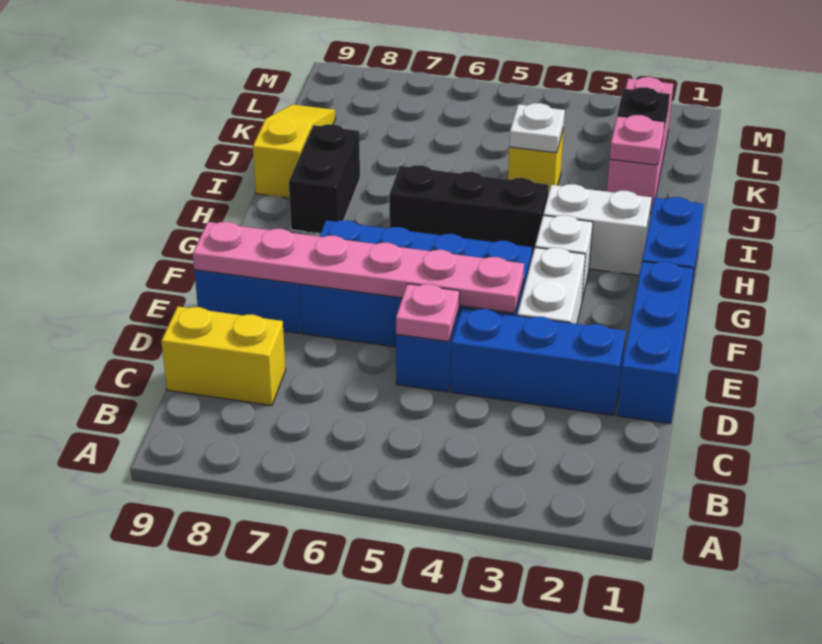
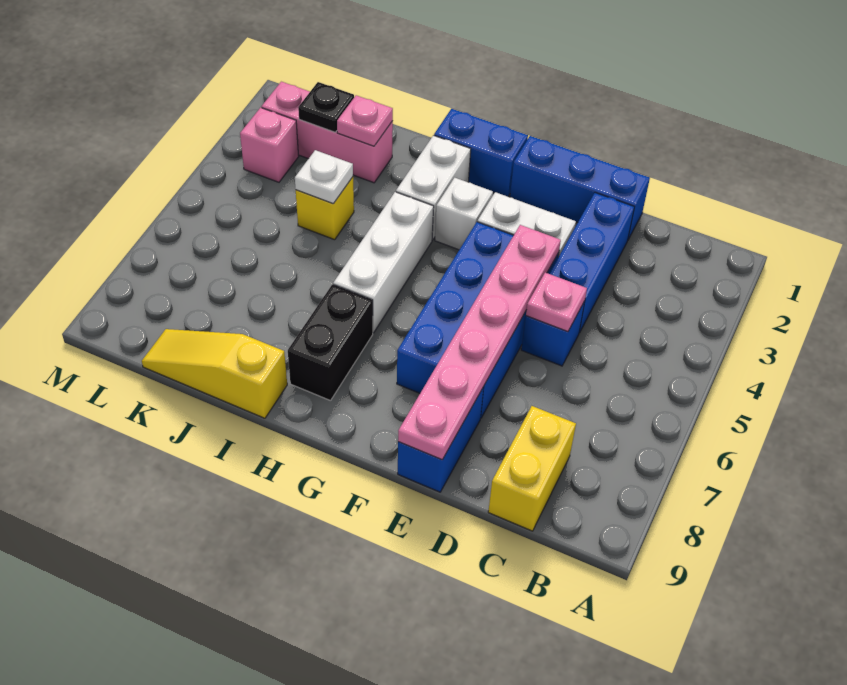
black brick H4:H6 level 1 -> white brick H4:H6 level 1
black brick H8:I8 level 1 -> black brick H7:H8 level 1
none -> pink brick L3 level 1

